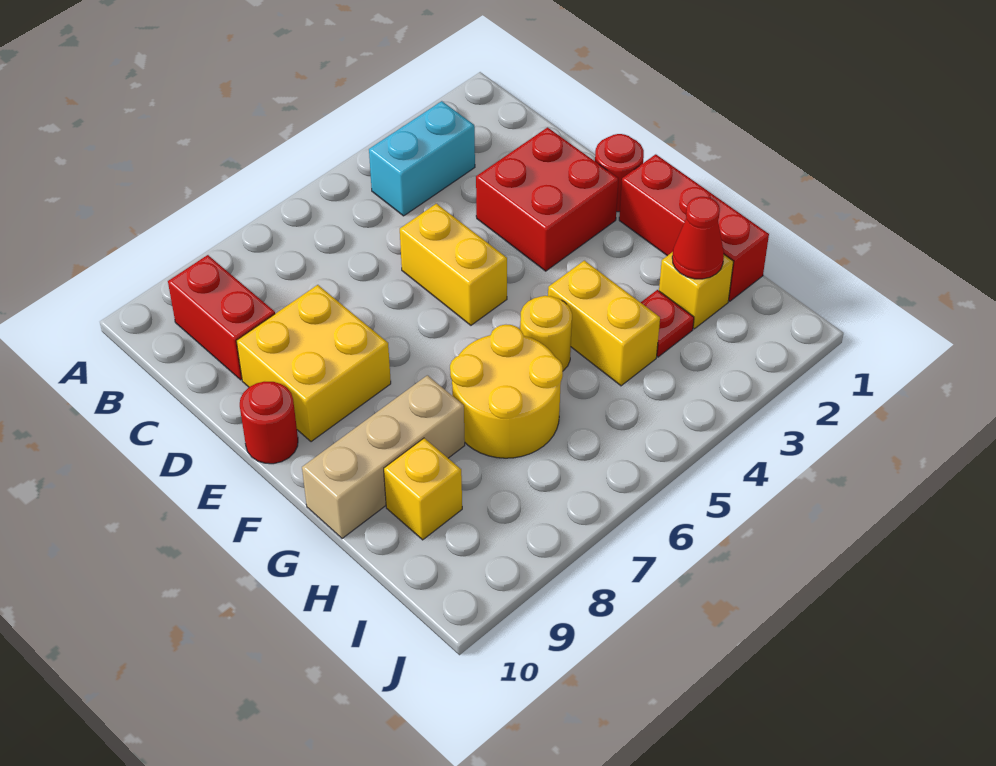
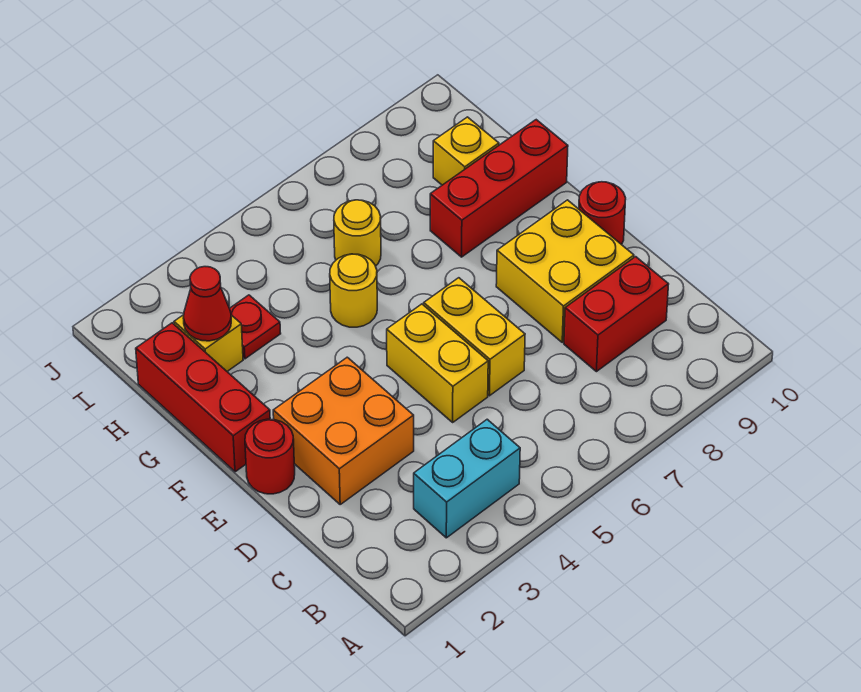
red brick B9:C9 level 1 -> red brick C8:C9 level 1
red brick D2:E3 level 1 -> orange brick D2:E3 level 1
yellow brick G4:H4 level 1 -> yellow brick D6:E6 level 1
yellow round brick G6:H7 level 1 -> yellow round brick H6 level 1
tan brick G8:G10 level 1 -> red brick G8:G10 level 1

